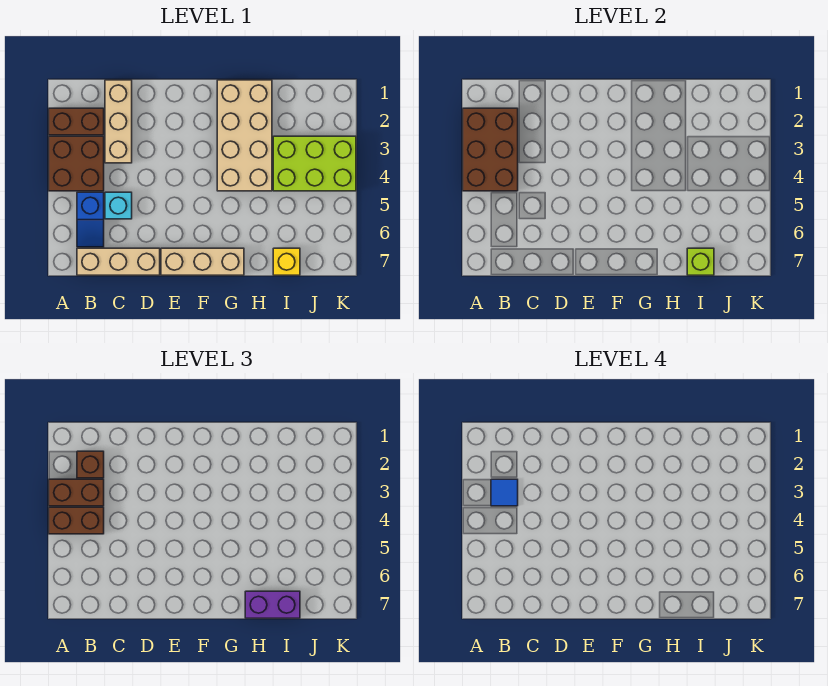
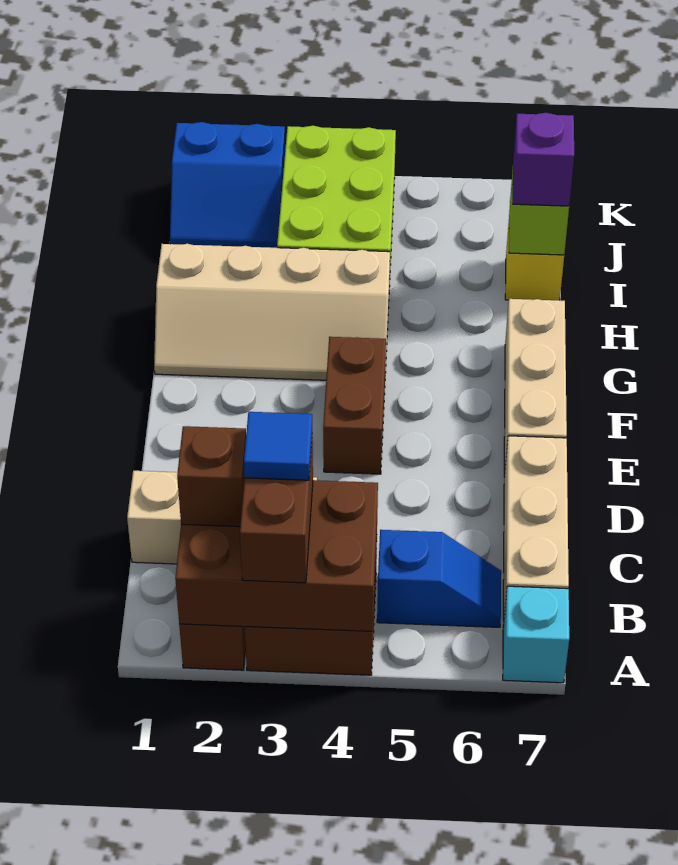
brown brick A4:B4 level 3 -> brown brick E4:F4 level 1
cyan brick C5 level 1 -> cyan brick A7 level 1
tan brick G1:H4 level 1 -> tan slope G1:H4 level 1 top H
purple brick H7:I7 level 3 -> purple brick I7 level 3
none -> blue slope J1:K2 level 1 top K

